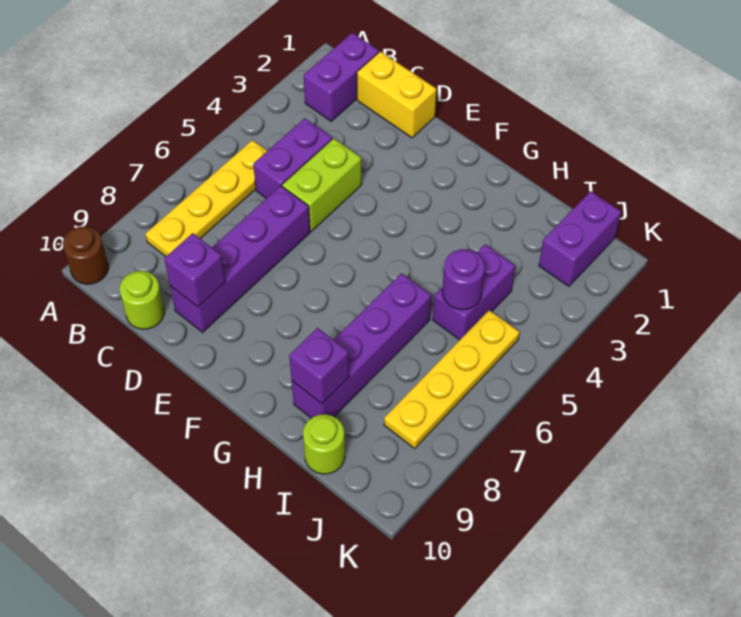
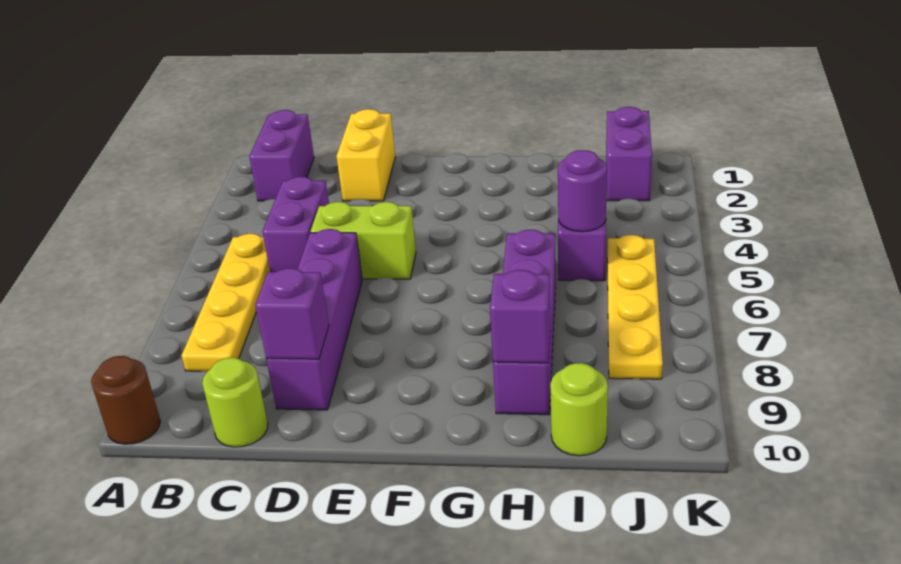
yellow brick C1:D1 level 1 -> yellow brick D1:D2 level 1
lime brick D4:D5 level 1 -> lime brick D5:E5 level 1

